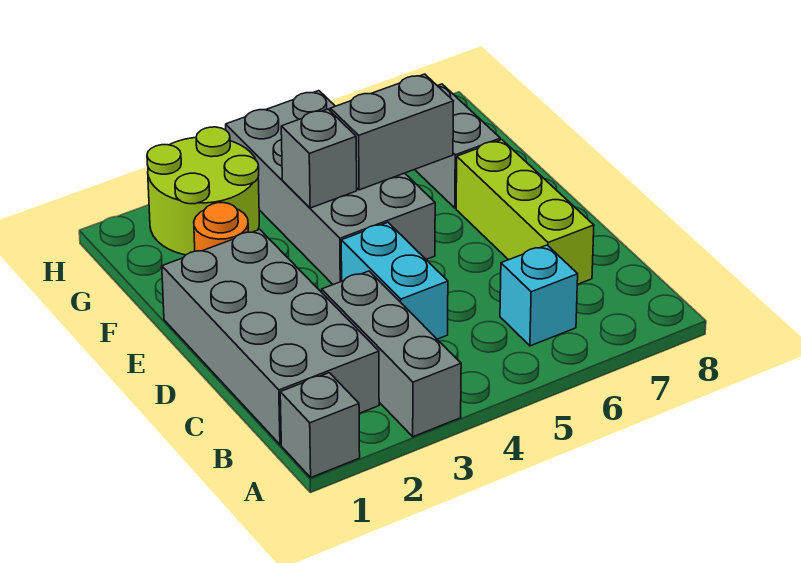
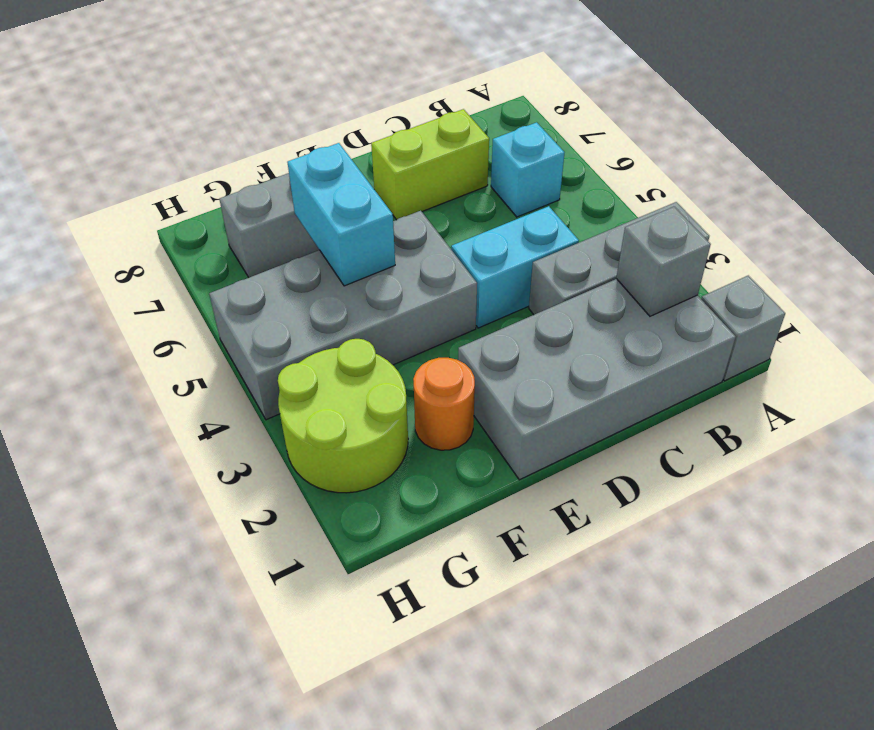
lime brick C7:E7 level 1 -> lime brick C7:D7 level 1
grey brick F4 level 2 -> grey brick B2 level 2
grey brick F5:F6 level 2 -> cyan brick F5:F6 level 2

